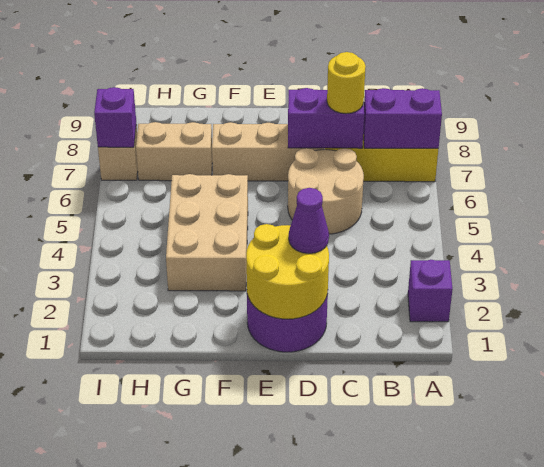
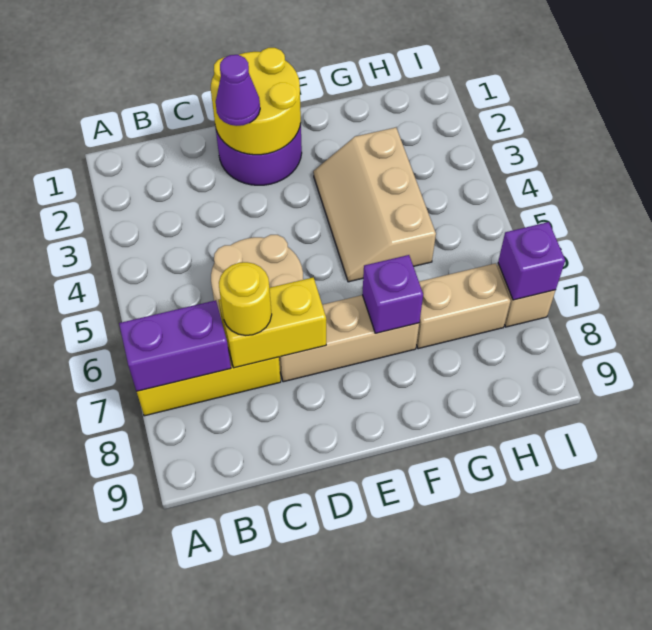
purple brick A2 level 1 -> purple brick F7 level 2
purple brick C7:D7 level 2 -> yellow brick C7:D7 level 2
tan brick F3:G5 level 1 -> tan slope F3:G5 level 1 top G

